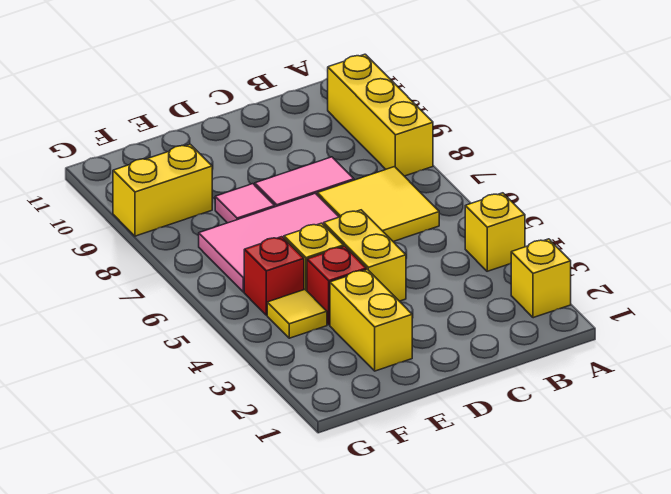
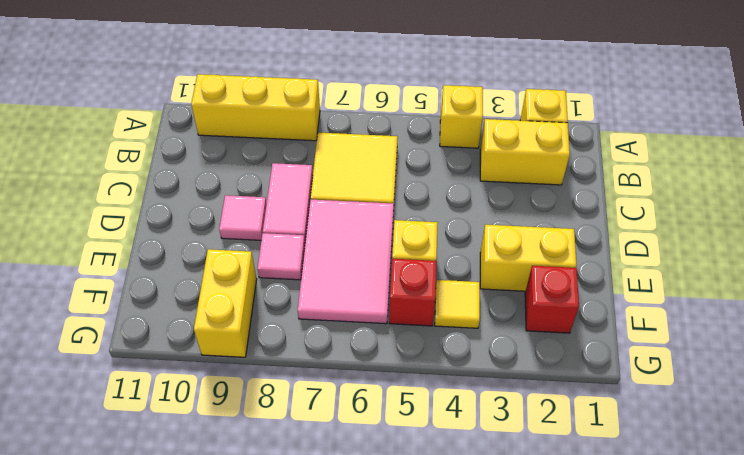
yellow brick D4:D5 level 1 -> yellow brick B2:B3 level 1
none -> pink tile D9 level 1
red brick E4 level 1 -> red brick F2 level 1

